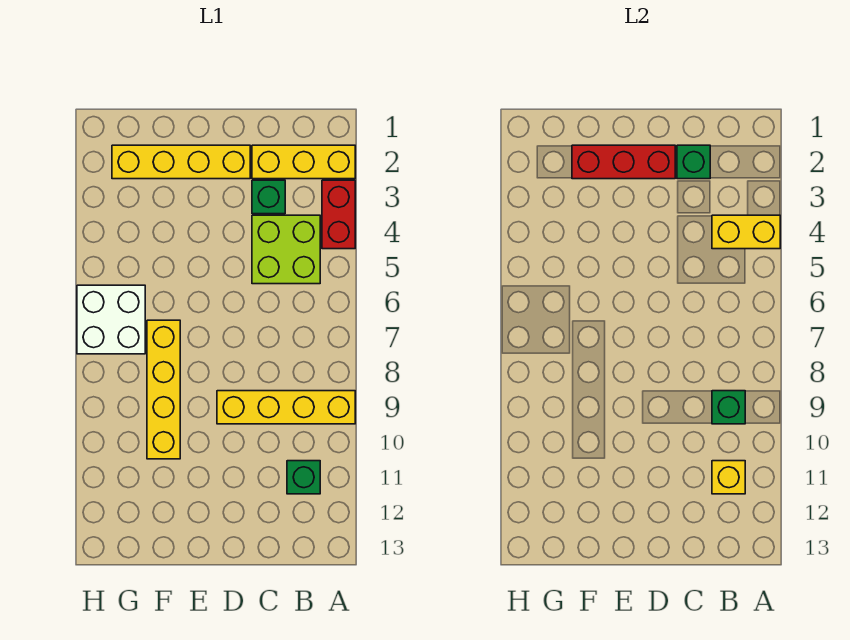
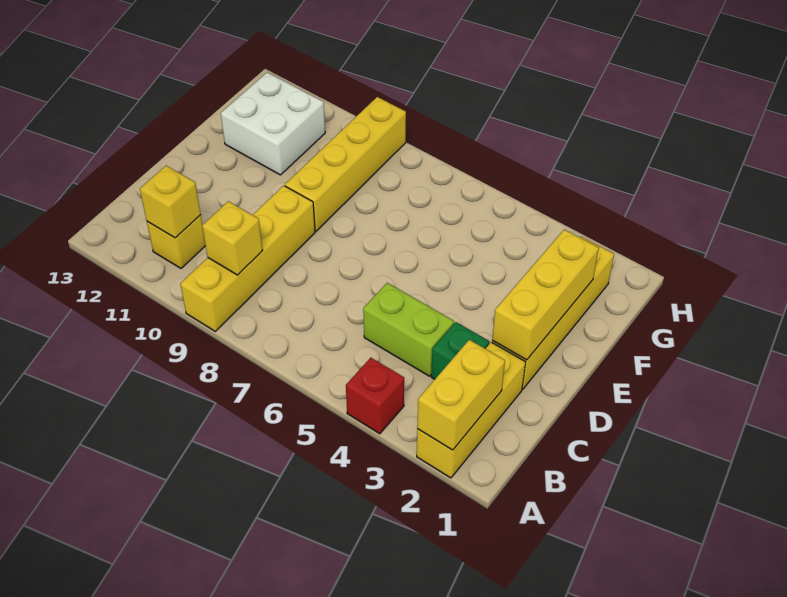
red brick A3:A4 level 1 -> red brick A4 level 1
yellow brick A4:B4 level 2 -> yellow brick A2:B2 level 2
lime brick B4:C5 level 1 -> lime brick C4:C5 level 1
green brick B9 level 2 -> yellow brick B9 level 2
green brick B11 level 1 -> yellow brick B11 level 1
green brick C2 level 2 -> none
red brick D2:F2 level 2 -> yellow brick D2:F2 level 2
yellow brick F7:F10 level 1 -> yellow brick E9:H9 level 1
white brick G6:H7 level 1 -> white brick F11:G12 level 1

